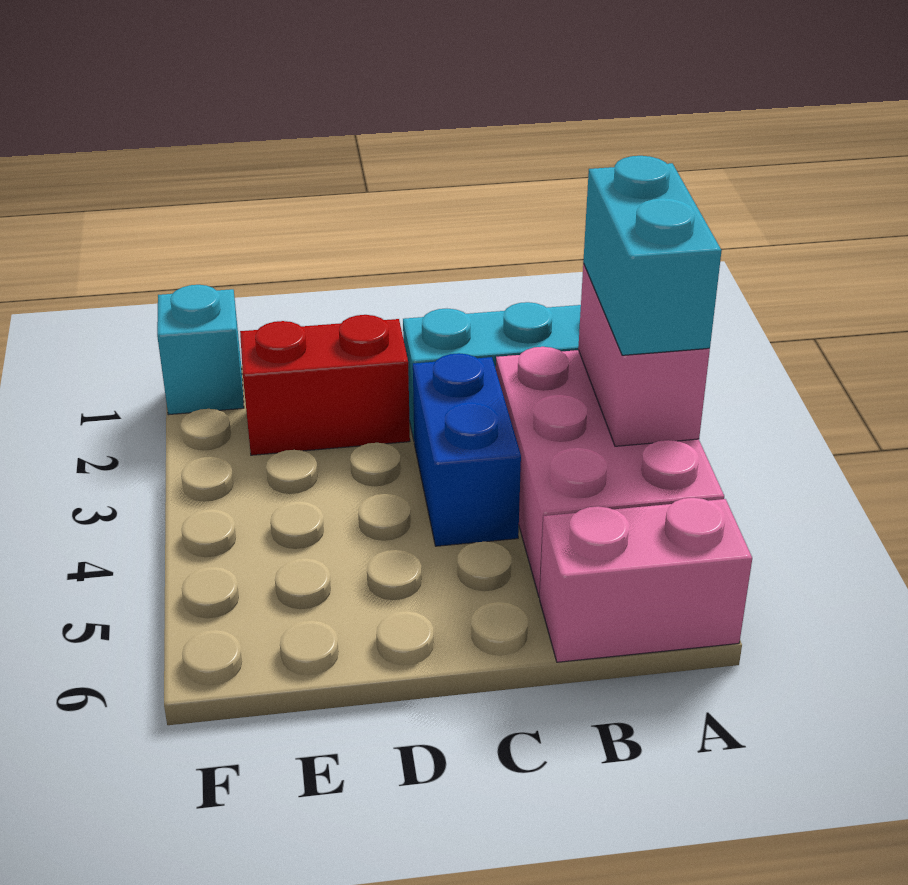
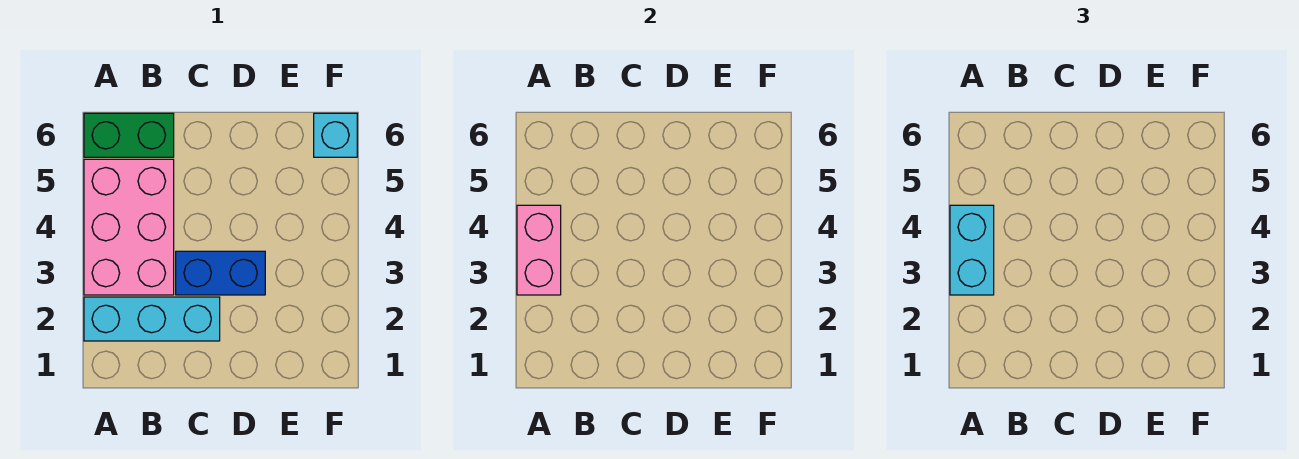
pink brick A6:B6 level 1 -> green brick A6:B6 level 1
blue brick C3:C4 level 1 -> blue brick C3:D3 level 1
red brick D2:E2 level 1 -> none
cyan brick F1 level 1 -> cyan brick F6 level 1

